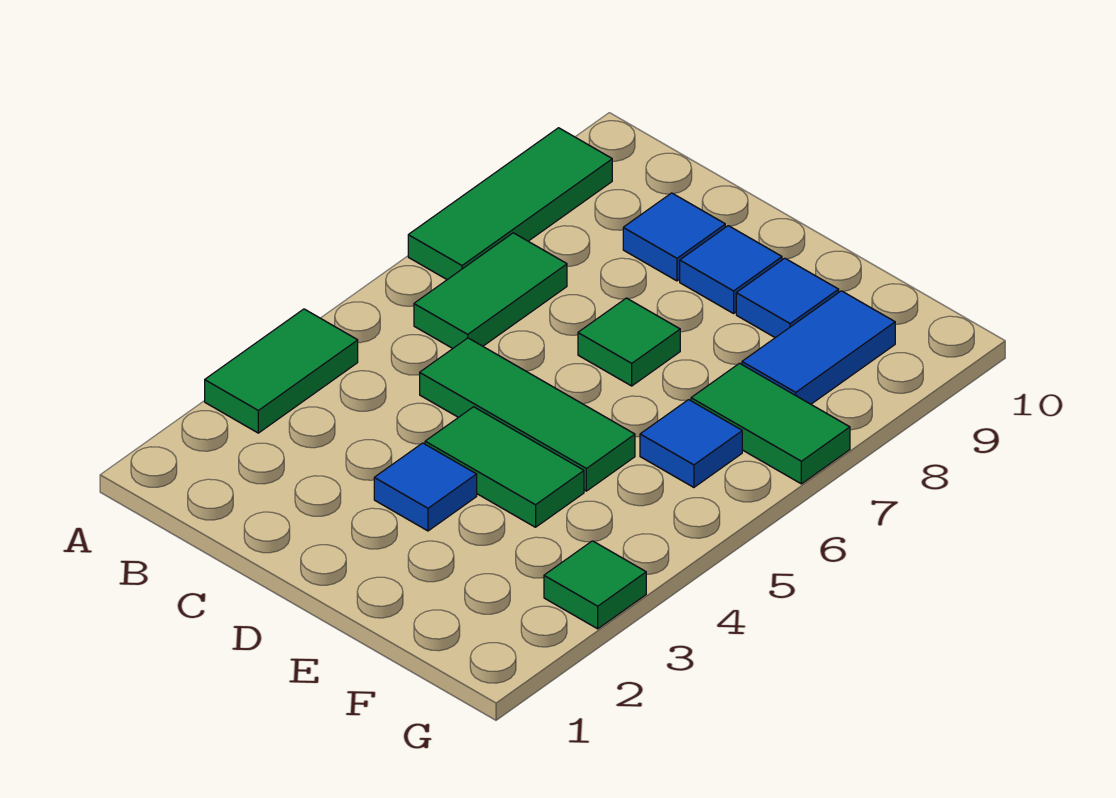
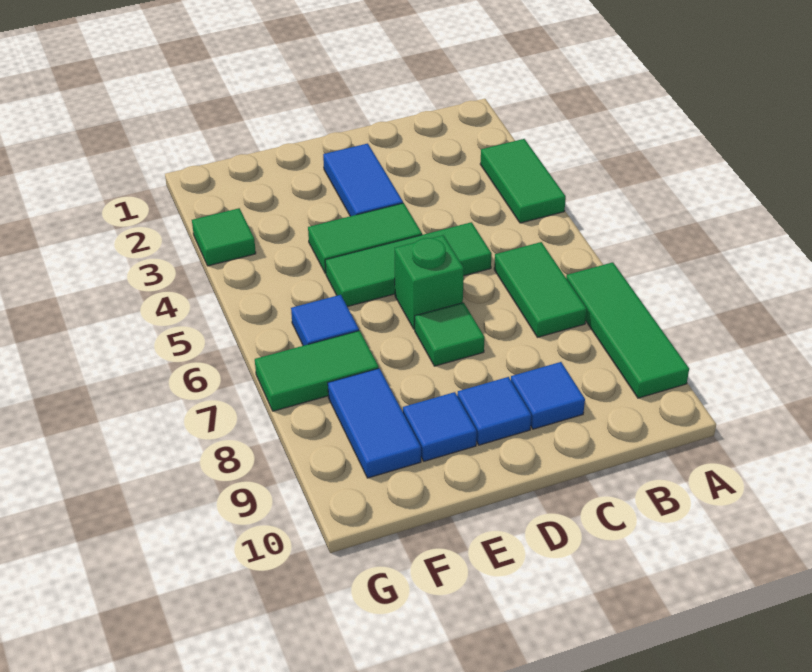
blue tile D3 level 1 -> blue tile D2:D3 level 1
none -> green brick D6 level 1

